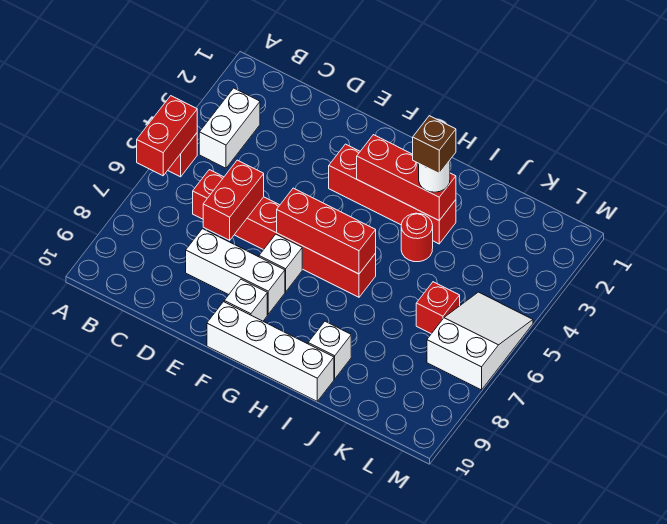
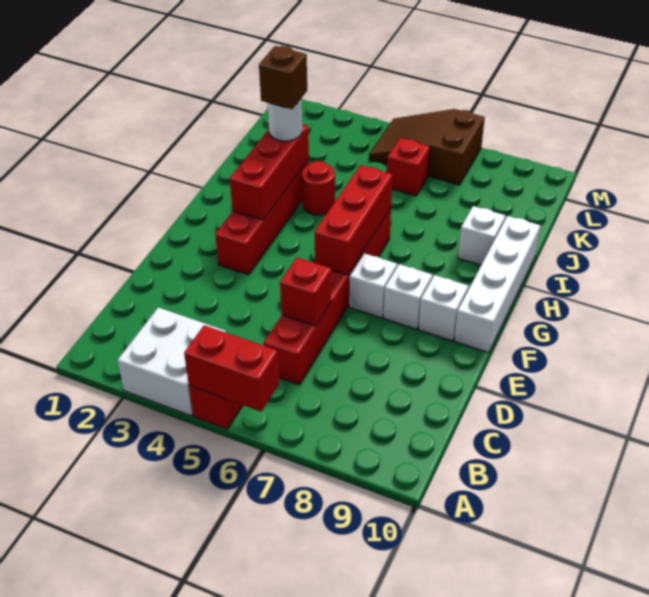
white brick B3:B4 level 1 -> white brick A3:B4 level 1
red brick D6:D7 level 2 -> red brick D6 level 2
white brick D8:F8 level 1 -> white brick F8 level 1
white slope L5:M7 level 1 top 7 -> brown slope L5:M7 level 1 top 7

